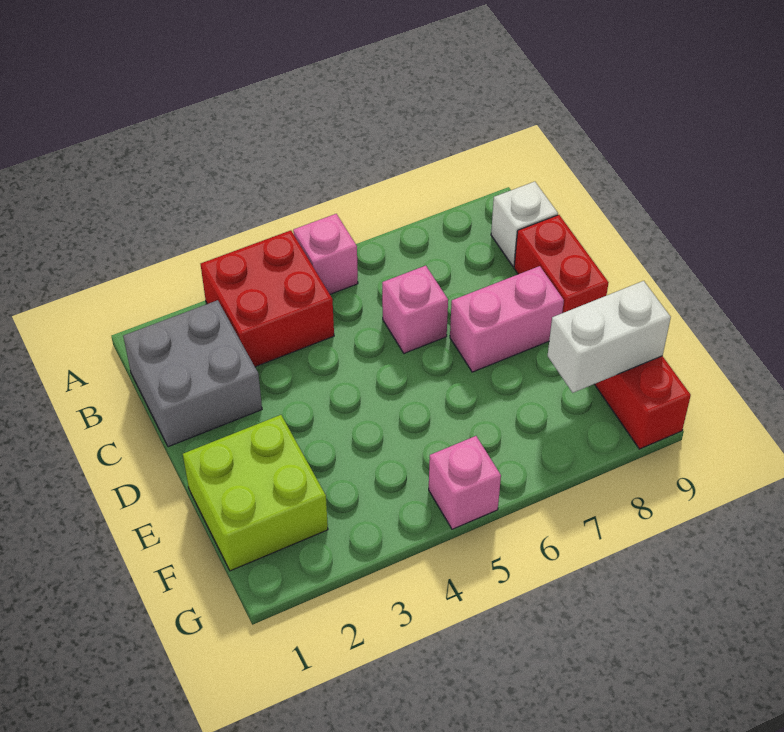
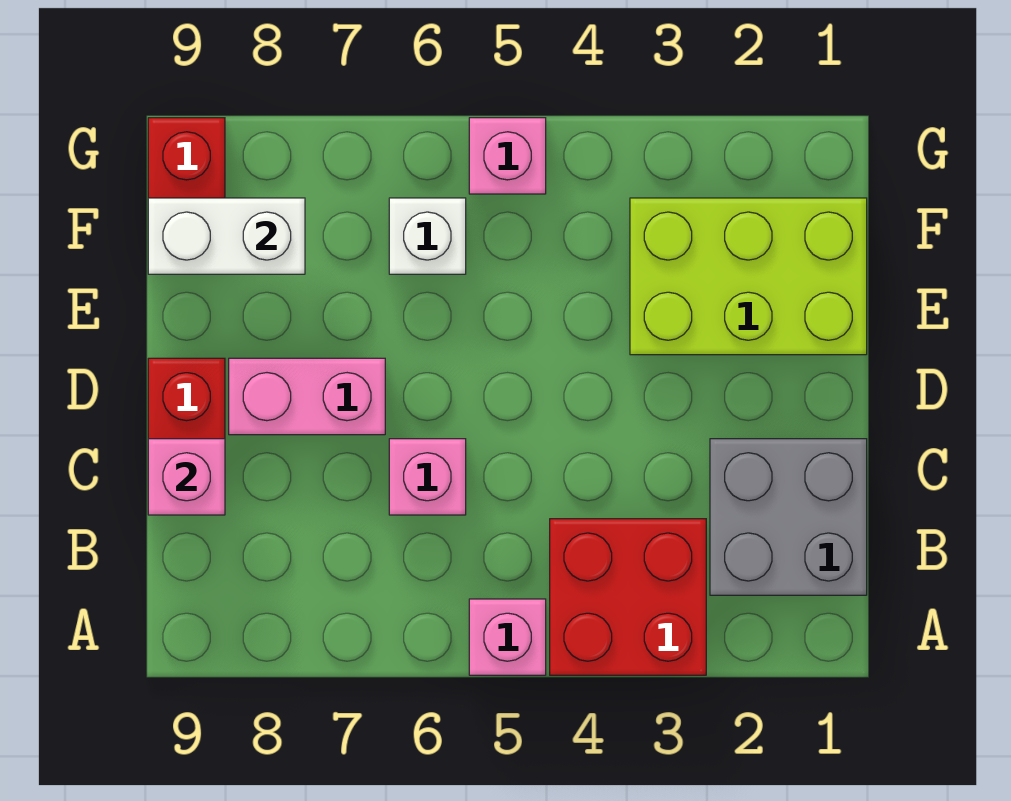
white brick B9 level 1 -> white brick F6 level 1
none -> pink brick C9 level 2
lime brick E1:F2 level 1 -> lime brick E1:F3 level 1

